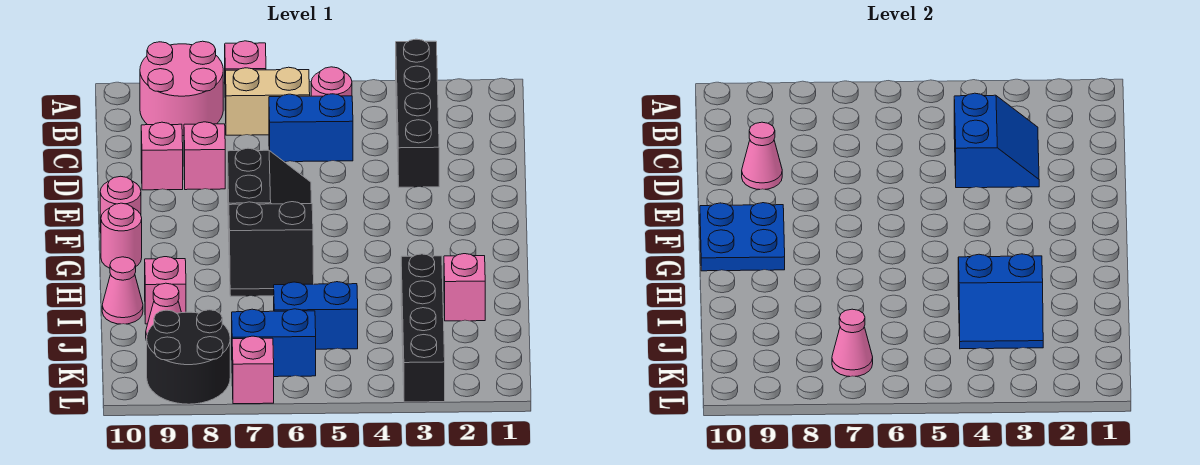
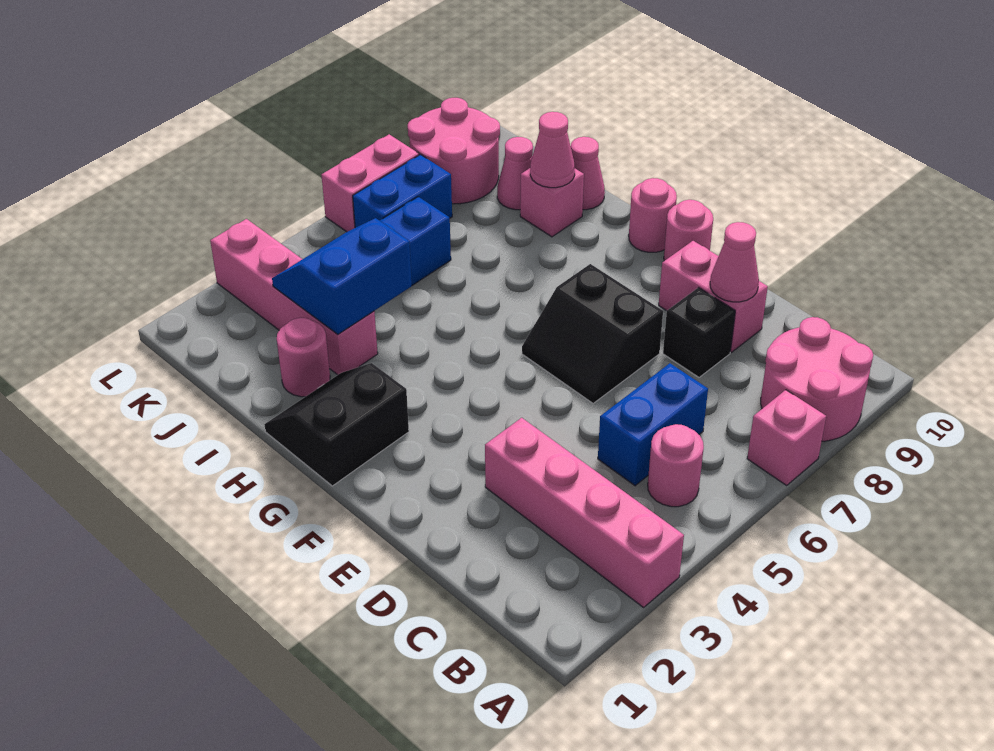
black brick A3:D3 level 1 -> pink brick A3:D3 level 1
tan brick B6:B7 level 1 -> none
blue slope C3:D4 level 2 top 4 -> none
pink brick D8 level 1 -> black brick D8 level 1
pink brick D9 level 1 -> pink brick D9:E9 level 1
blue plate F9:G10 level 2 -> none
black slope G6:H7 level 1 top G -> black slope G1:H2 level 1 top G
pink brick I2 level 1 -> pink round brick I2 level 1
black brick I3:L3 level 1 -> pink brick I3:L3 level 1
pink cone K7 level 2 -> pink cone I9 level 2
black round brick K8:L9 level 1 -> pink round brick K8:L9 level 1
pink brick L7 level 1 -> pink brick L6:L7 level 1

